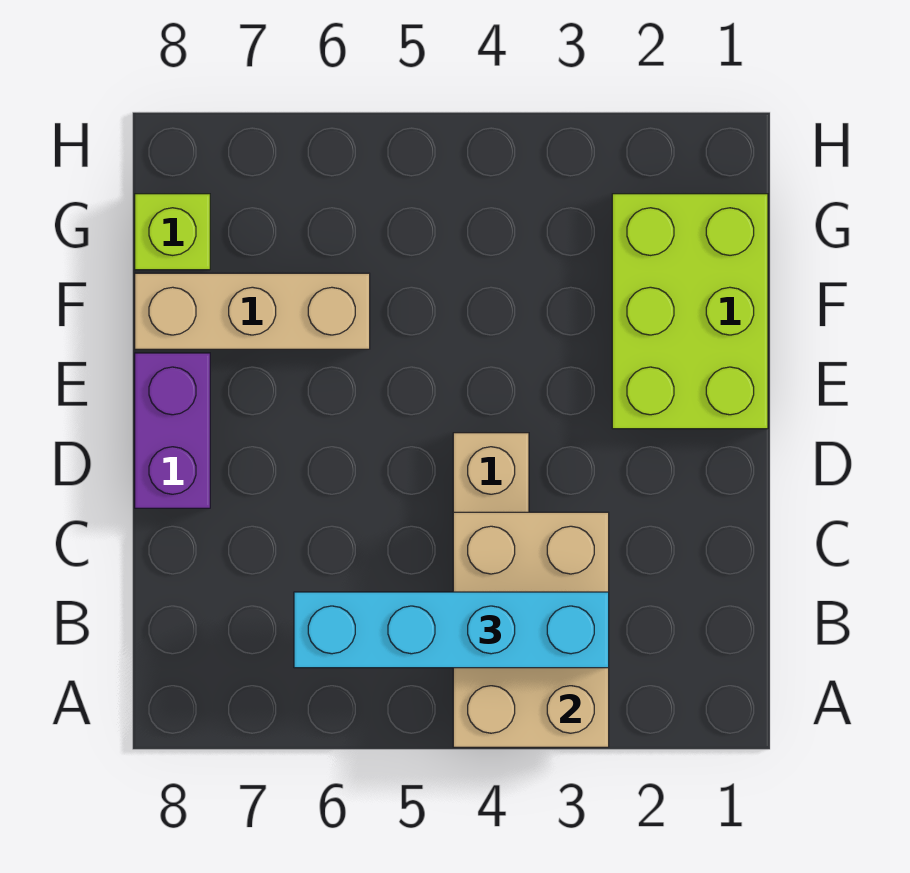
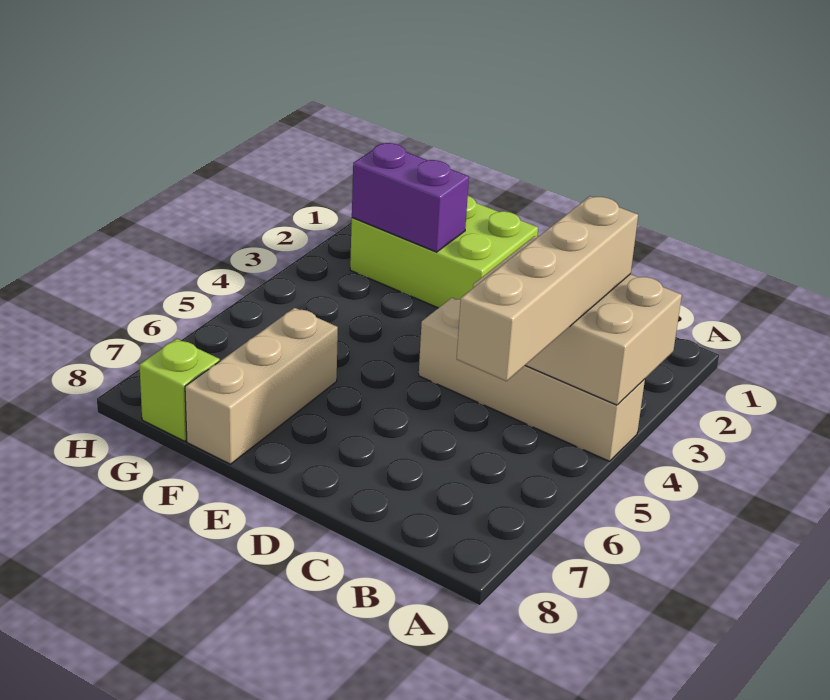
cyan brick B3:B6 level 3 -> tan brick B3:B6 level 3
purple brick D8:E8 level 1 -> purple brick F2:G2 level 2

